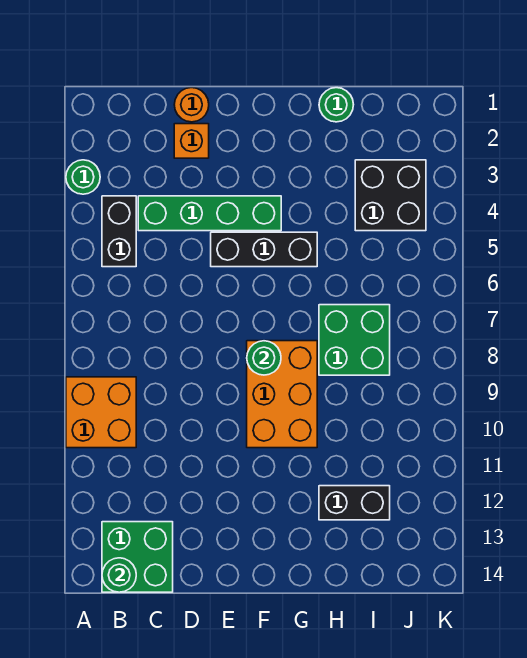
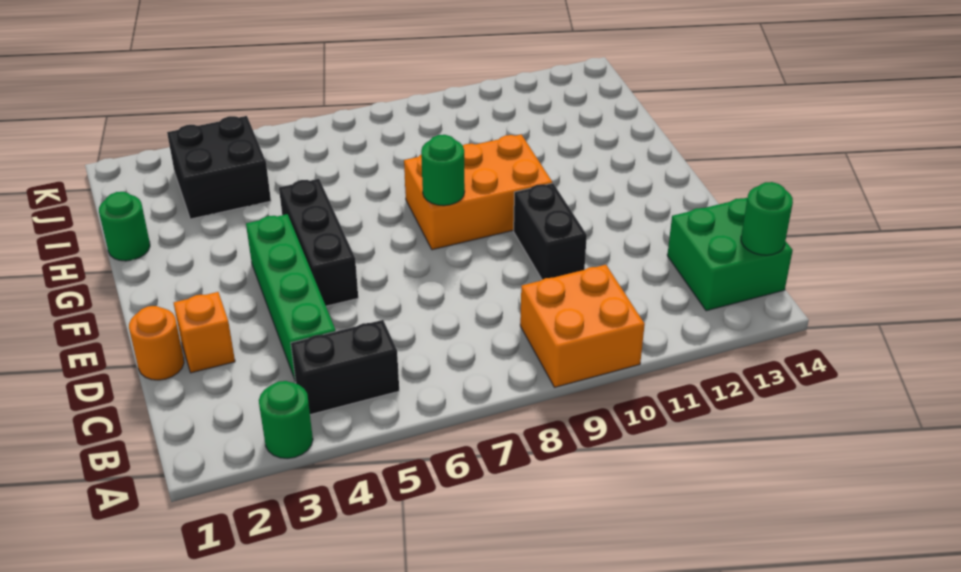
green brick H7:I8 level 1 -> none
black brick H12:I12 level 1 -> black brick D10:E10 level 1

